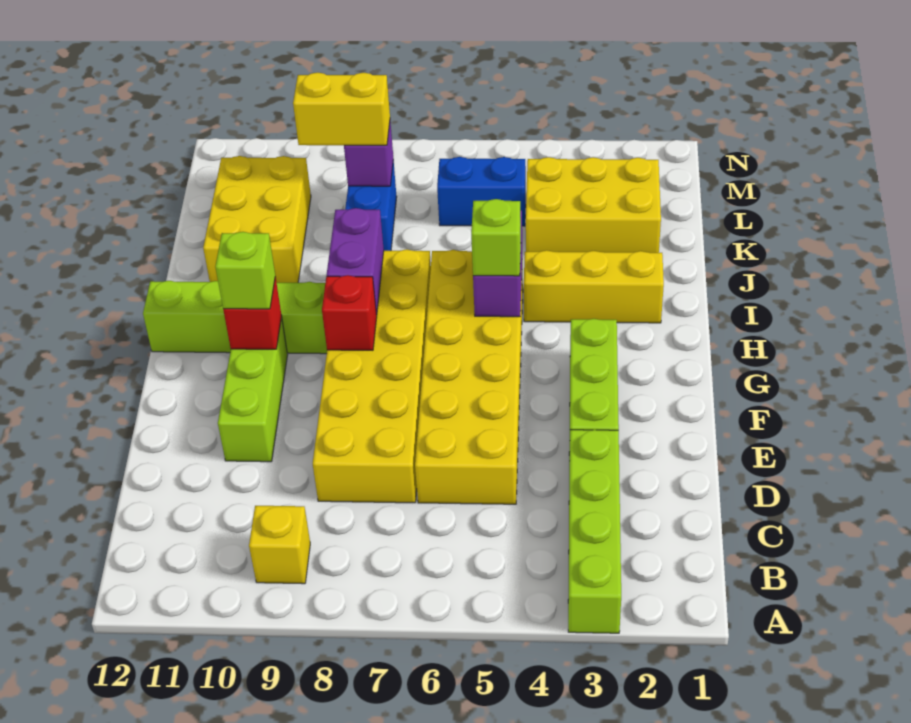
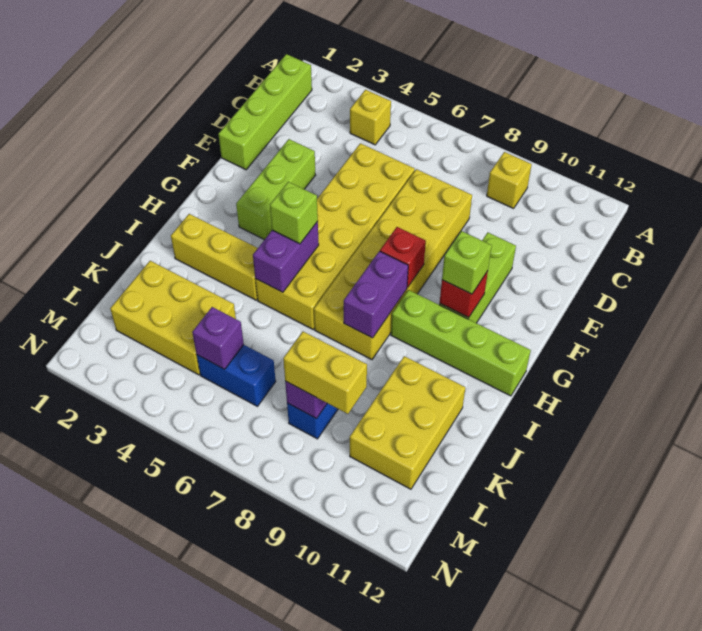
lime brick A3:D3 level 1 -> lime brick B1:E1 level 1
none -> yellow brick B4 level 1
none -> purple brick L5 level 2

